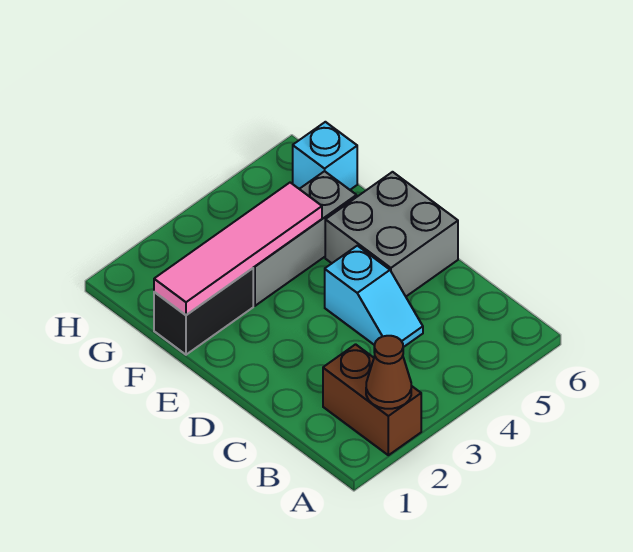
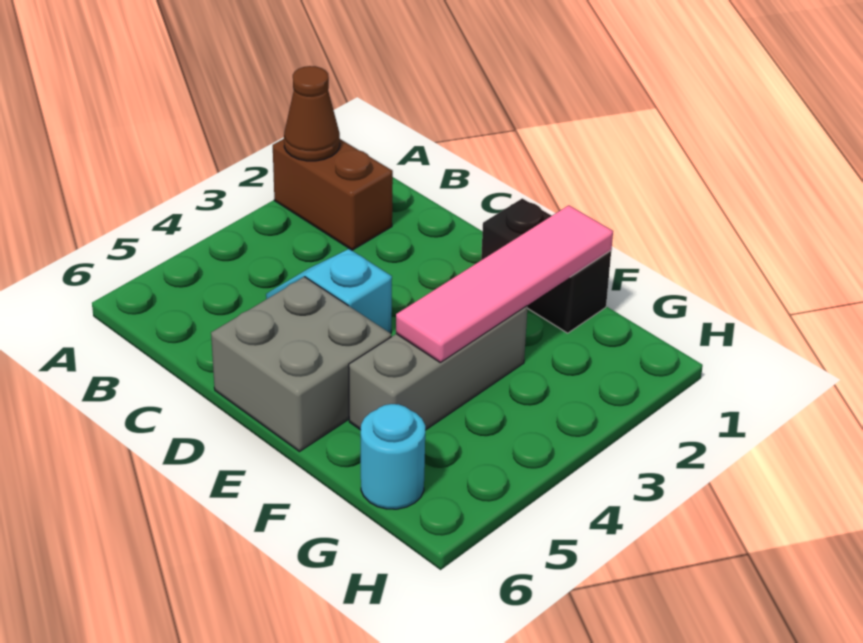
black brick F1:F2 level 1 -> black brick E1:F1 level 1
cyan brick G6 level 1 -> cyan round brick G6 level 1

